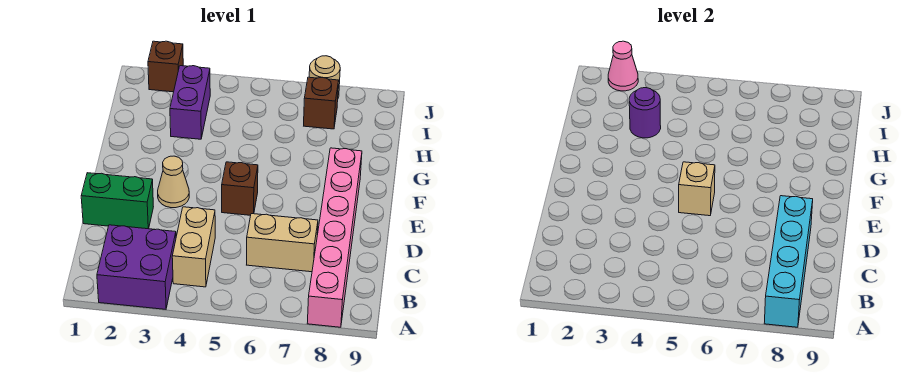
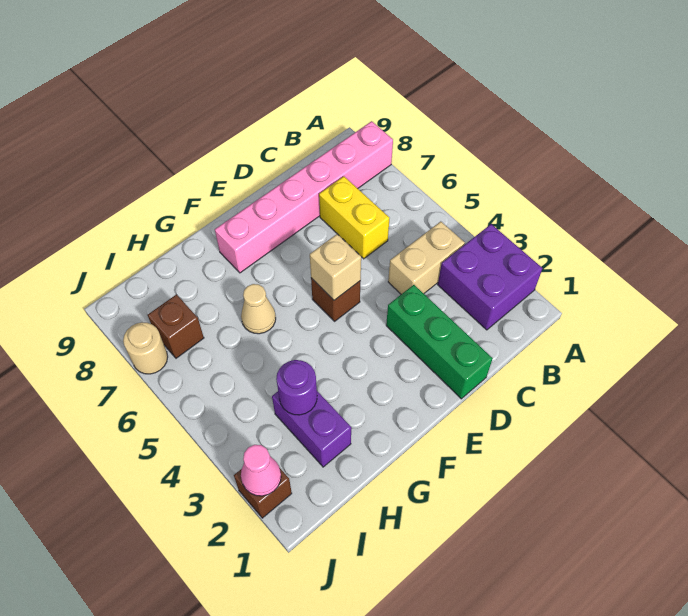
cyan brick A8:D8 level 2 -> none
tan brick C6:C7 level 1 -> yellow brick C6:C7 level 1
green brick D1:D2 level 1 -> green brick D1:D3 level 1
tan cone E3 level 1 -> tan cone G6 level 1
purple brick H3:I3 level 1 -> purple brick H2:H3 level 1

